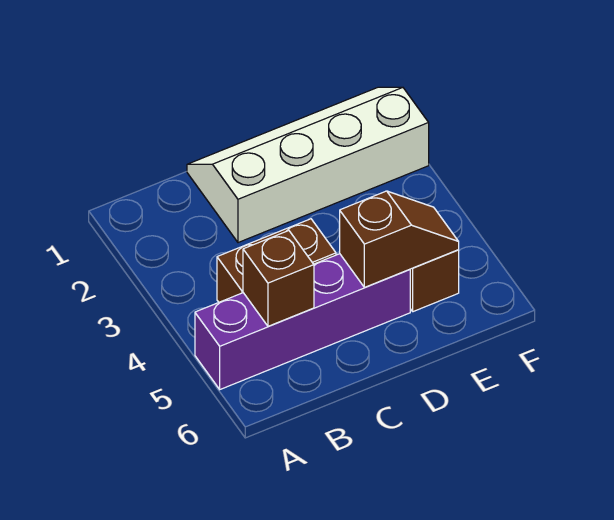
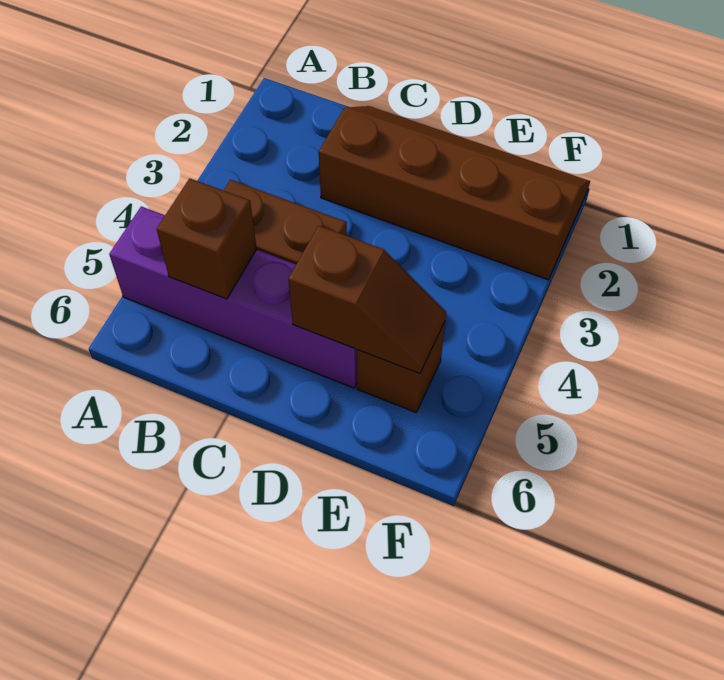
white slope C1:F2 level 1 top 2 -> brown slope C1:F2 level 1 top 2

